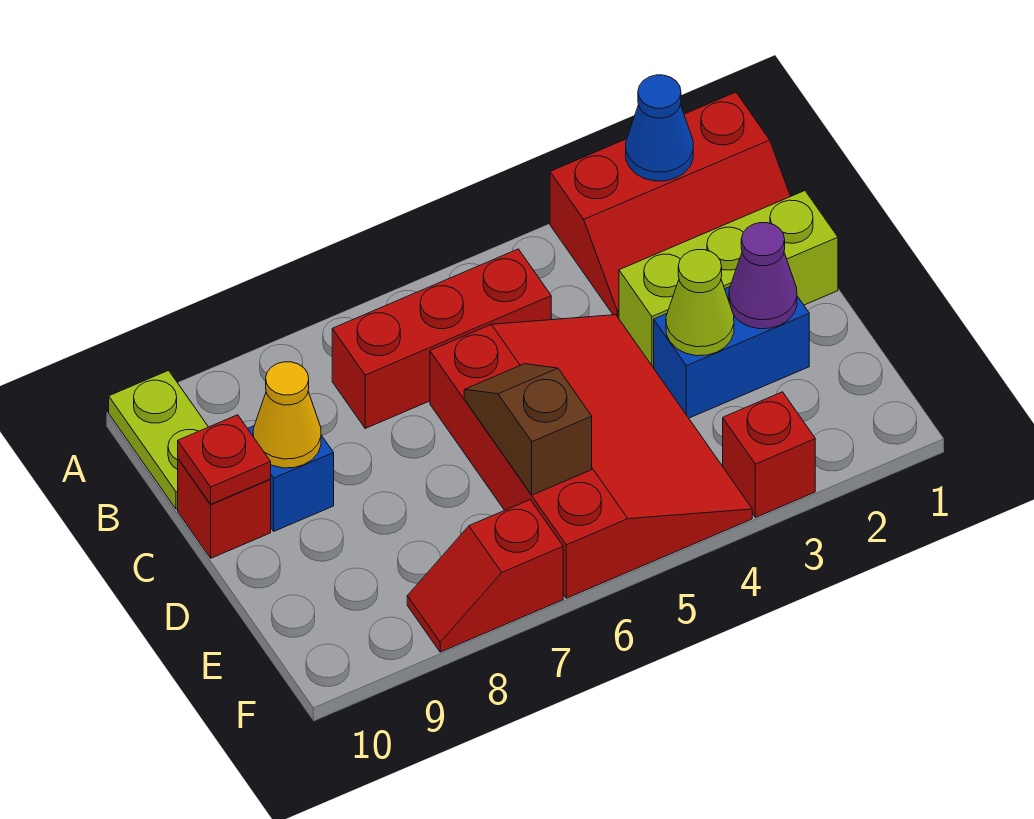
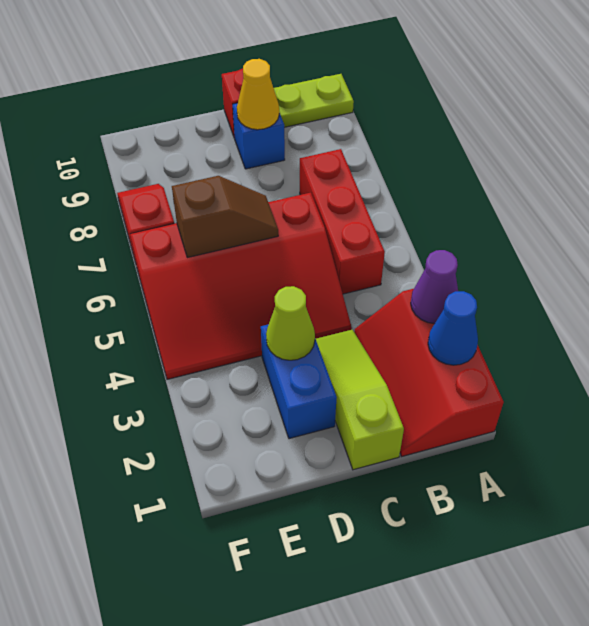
lime brick C1:C3 level 1 -> lime slope C1:C3 level 1 top 1
red plate C10 level 2 -> none
purple cone D2 level 2 -> purple cone A3 level 2
red brick F3 level 1 -> none

